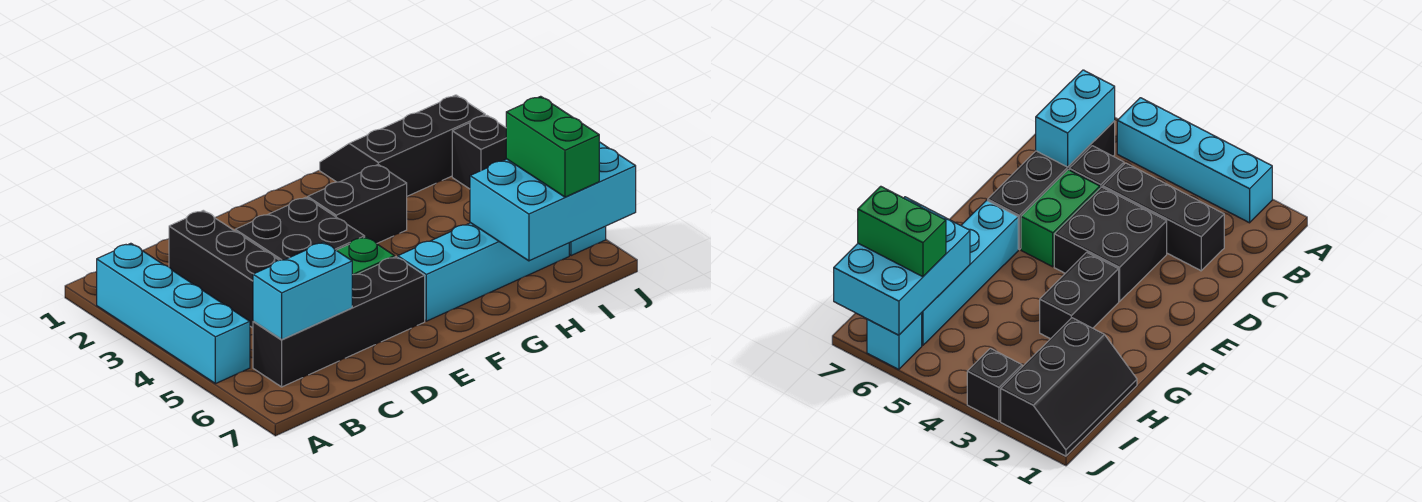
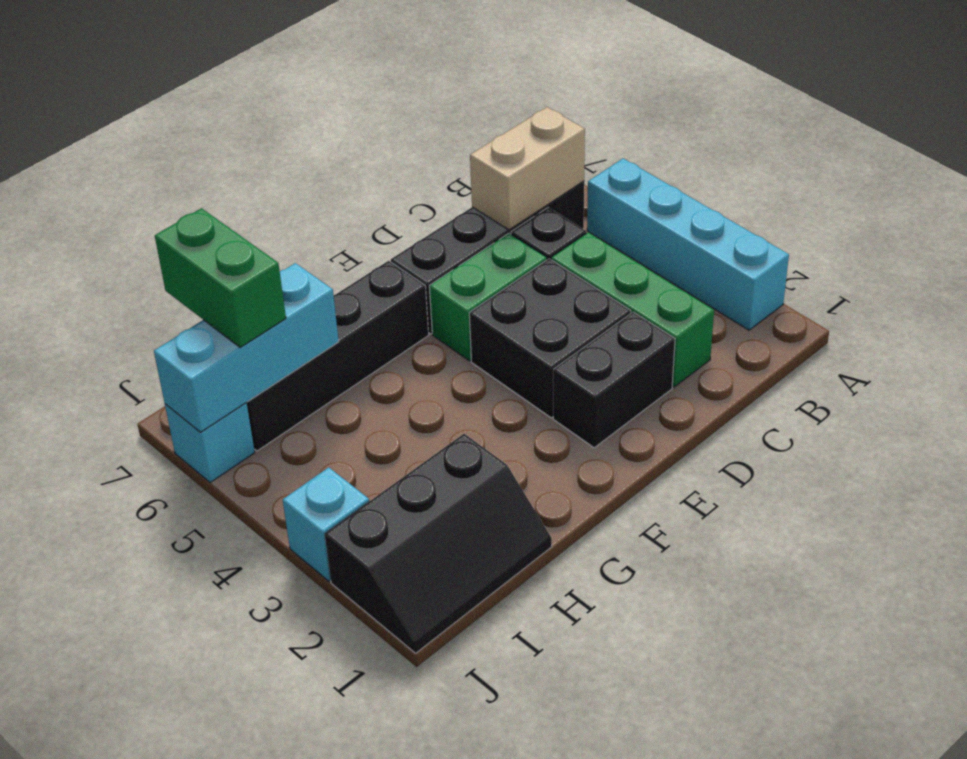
cyan brick B6:C6 level 2 -> tan brick B6:C6 level 2
black brick C2:C4 level 1 -> green brick C2:C4 level 1
black brick F3:G3 level 1 -> black brick D2:E2 level 1
cyan brick F6:I6 level 1 -> black brick F6:I6 level 1
cyan brick H6:J7 level 2 -> cyan brick H6:J6 level 2
black brick J3 level 1 -> cyan brick J3 level 1

